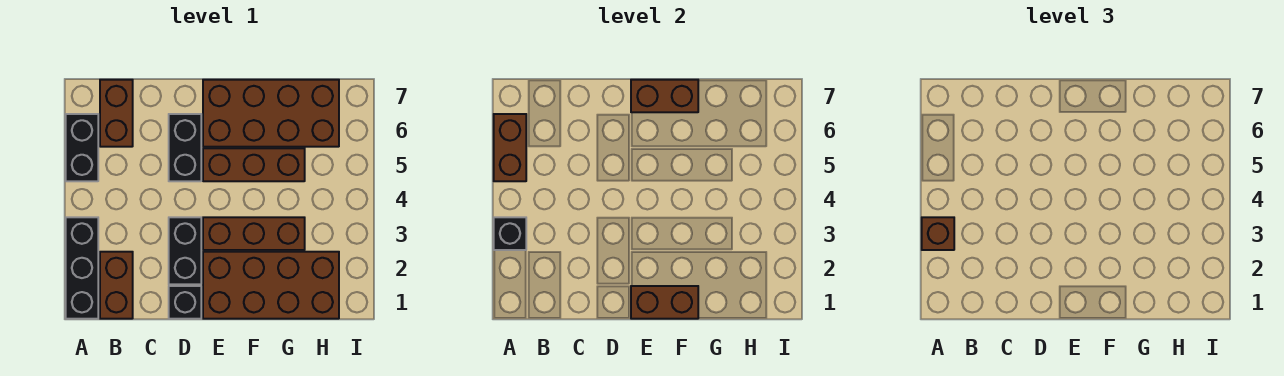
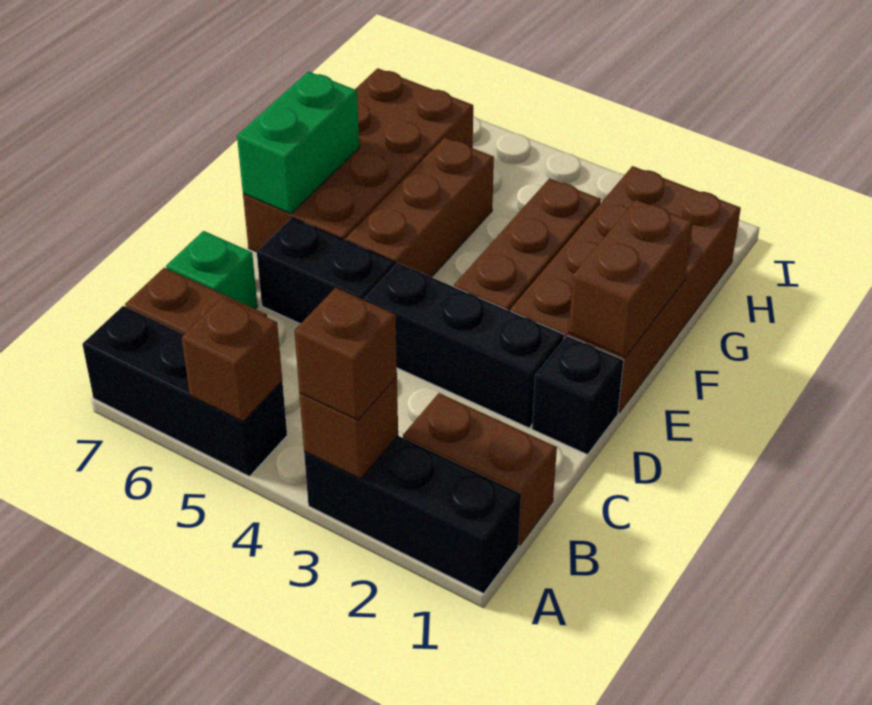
black brick A3 level 2 -> brown brick A3 level 2
black brick A5:A6 level 1 -> black brick A5:A7 level 1
brown brick A5:A6 level 2 -> brown brick A5 level 2
none -> green brick C7 level 1
black brick D2:D3 level 1 -> black brick D2:D4 level 1
brown brick E7:F7 level 2 -> green brick E7:F7 level 2

